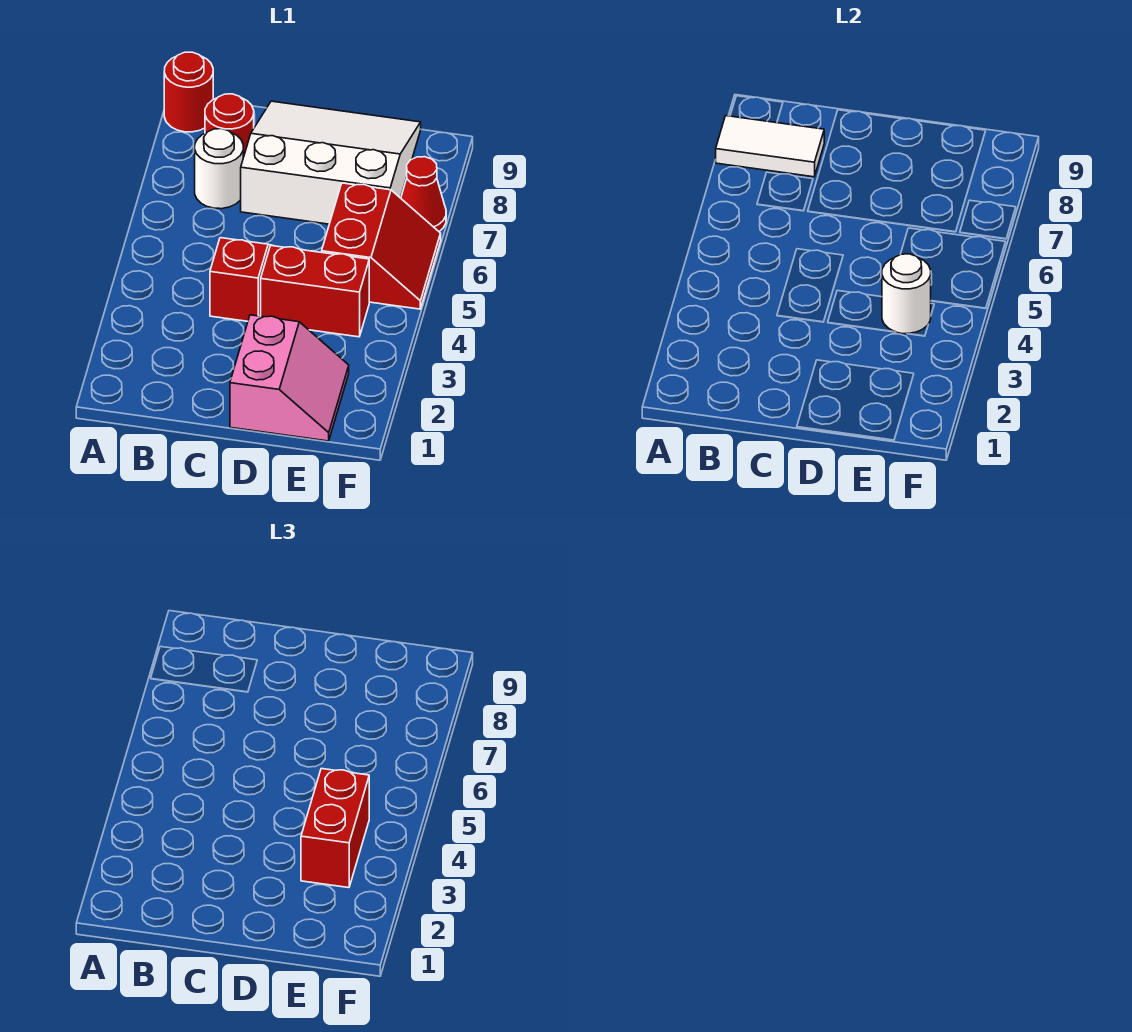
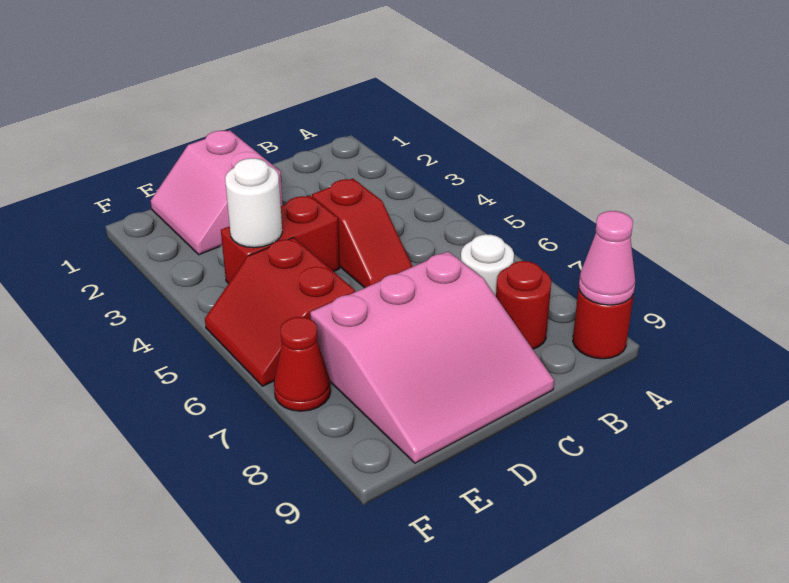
white tile A8:B8 level 2 -> none
none -> pink cone A9 level 2
white slope C7:E9 level 1 top 7 -> pink slope C7:E9 level 1 top 7
red brick E3:E4 level 3 -> none

